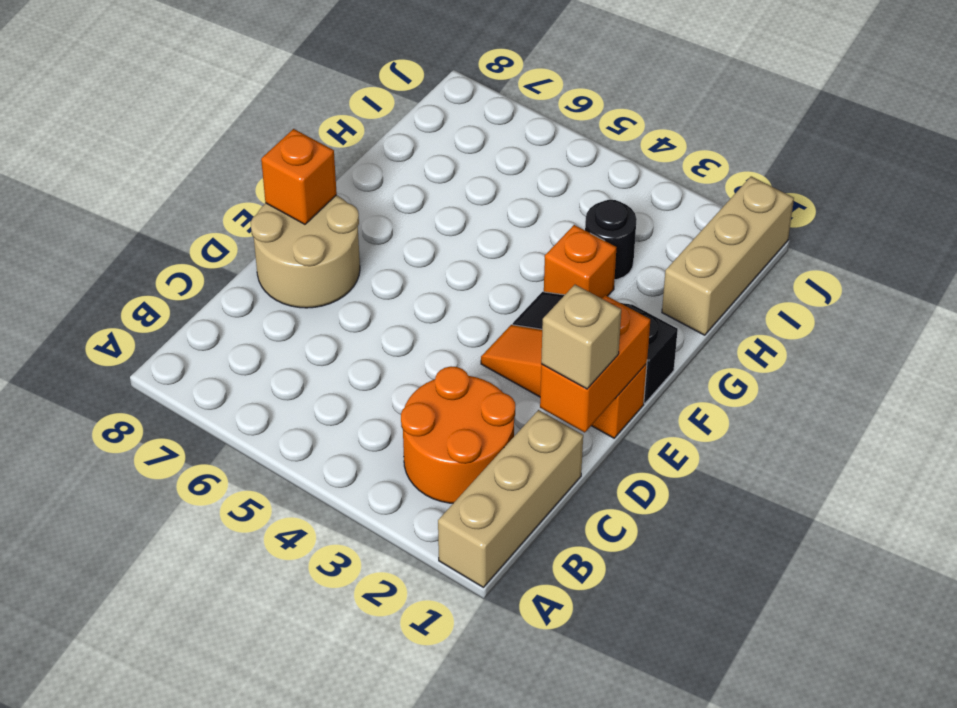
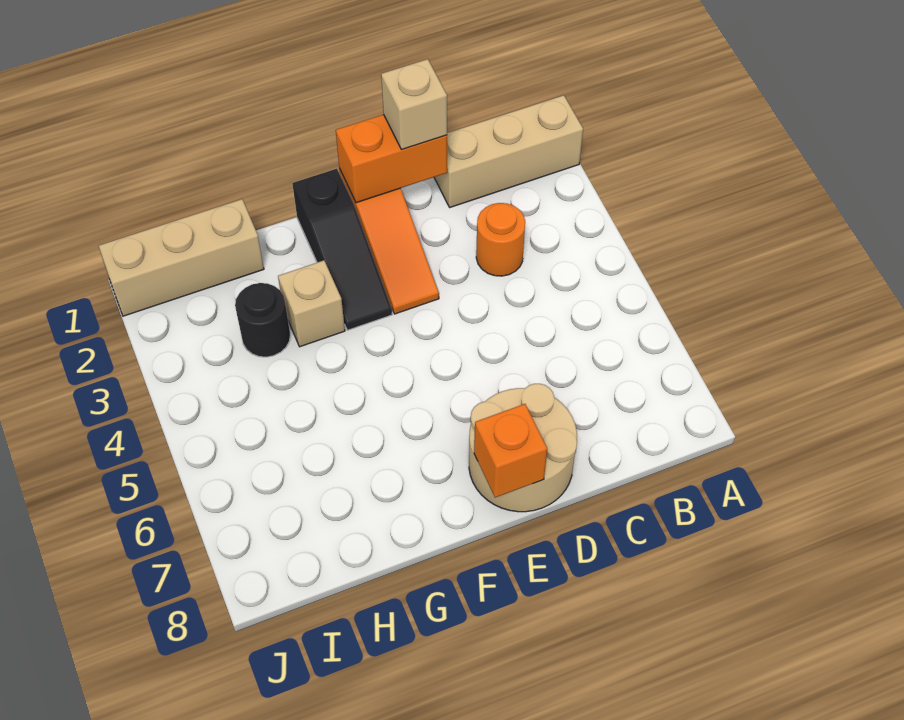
orange round brick B2:C3 level 1 -> orange round brick C3 level 1
orange brick G3 level 1 -> tan brick G3 level 1

